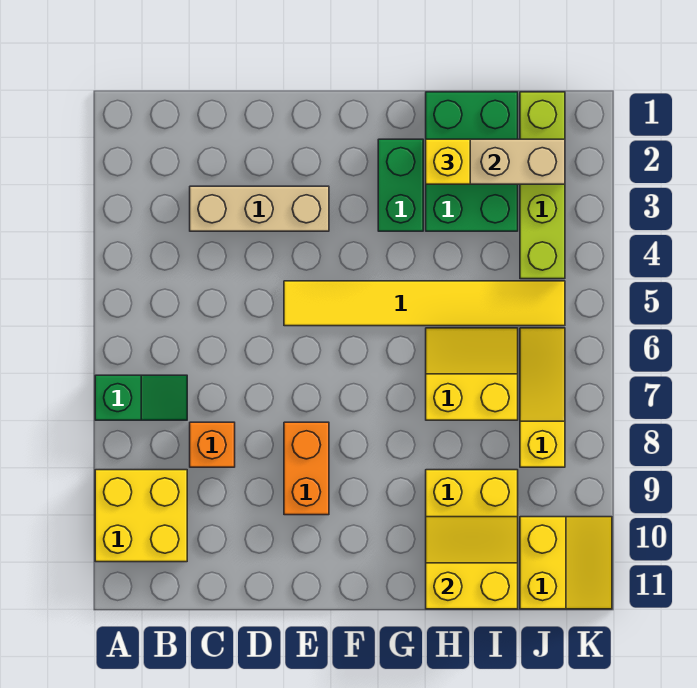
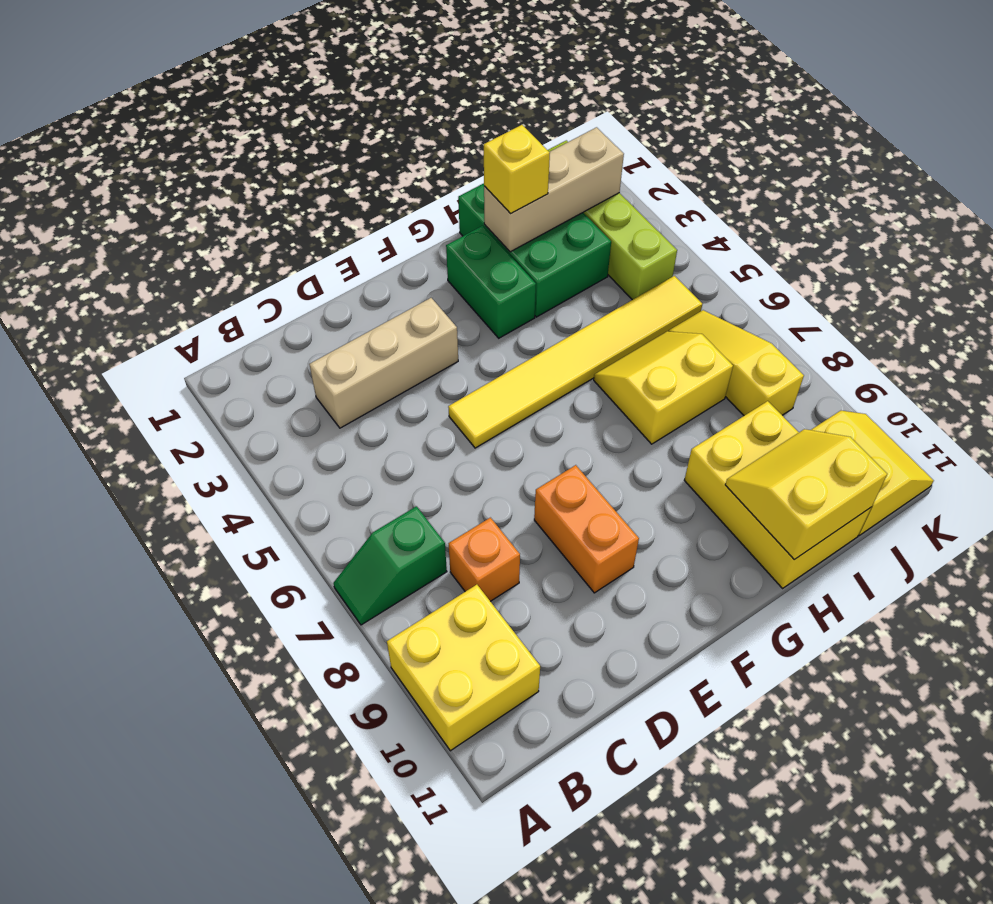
green slope A7:B7 level 1 top A -> green slope A7:B7 level 1 top B

